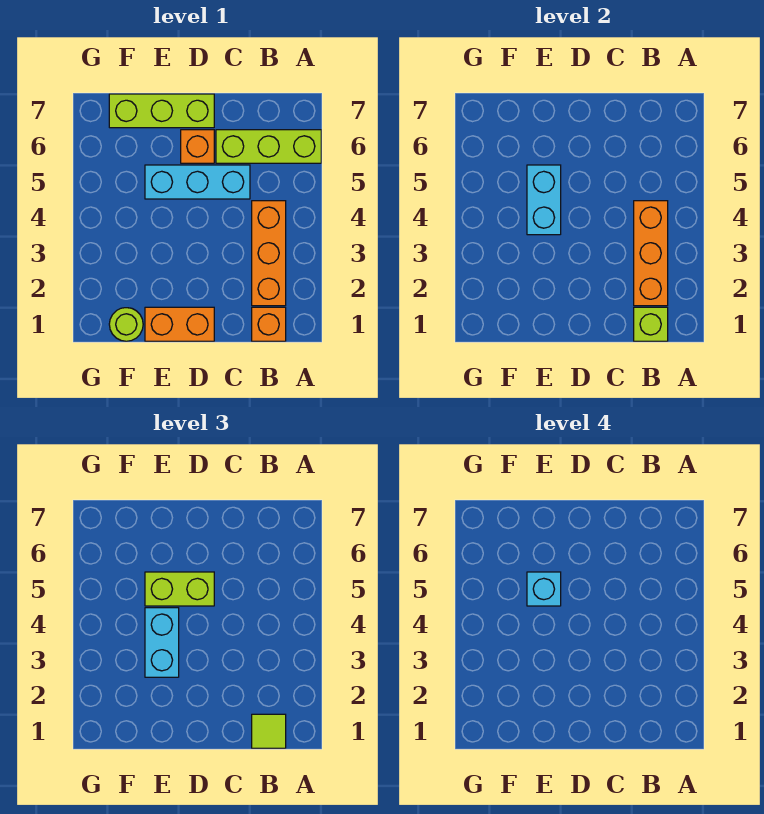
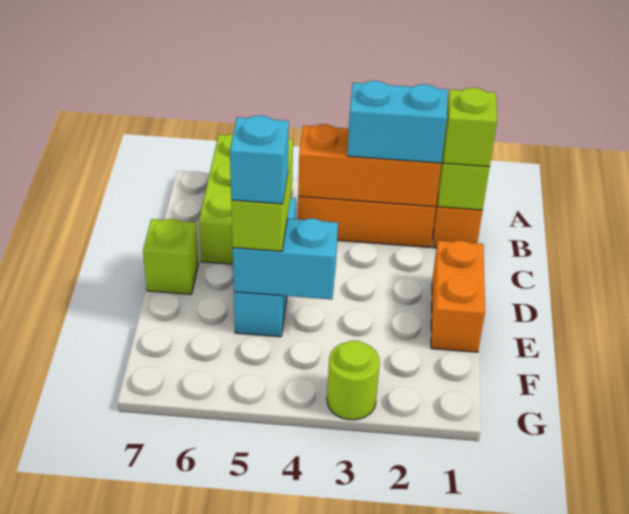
lime tile B1 level 3 -> lime brick B1 level 3
orange brick D6 level 1 -> none
lime brick D7:F7 level 1 -> lime brick D7 level 1
cyan brick E3:E4 level 3 -> cyan brick B2:B3 level 3
lime round brick F1 level 1 -> lime round brick G3 level 1

